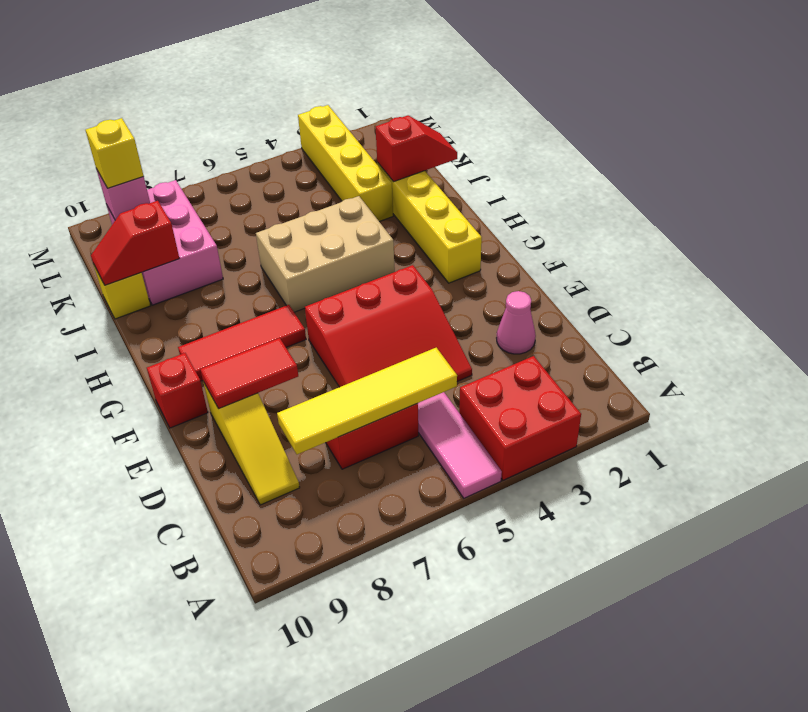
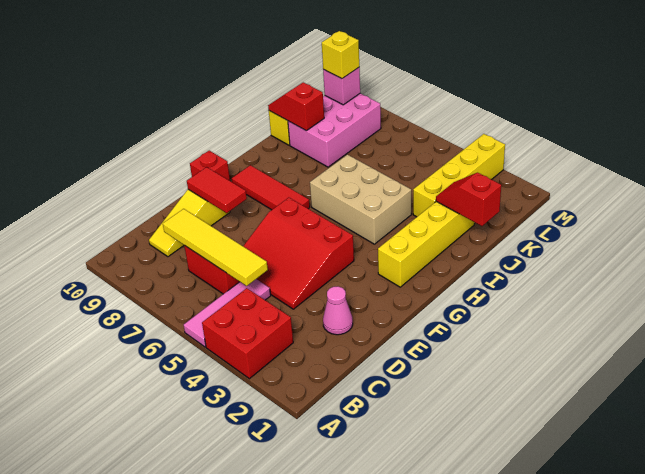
red slope J1:J2 level 2 top 2 -> red slope J1:J2 level 2 top 1

